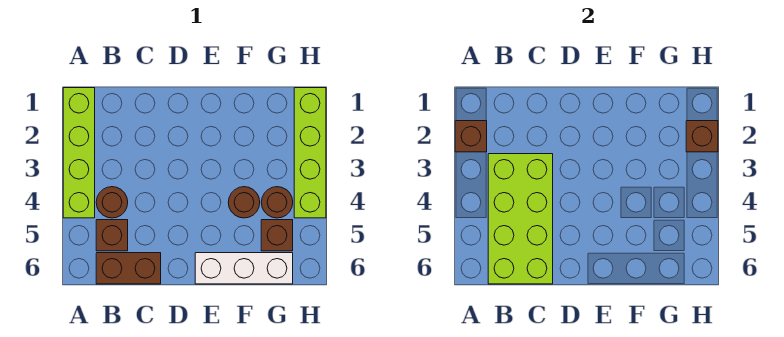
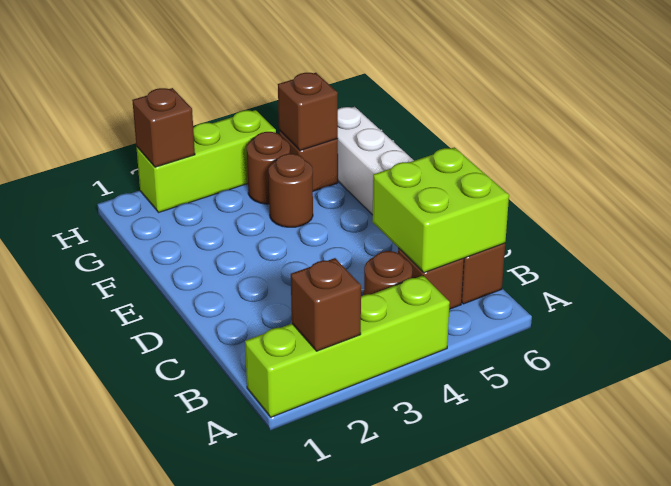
lime brick B3:C6 level 2 -> lime brick B5:C6 level 2
none -> brown brick G5 level 2
lime brick H1:H4 level 1 -> lime brick H2:H4 level 1

